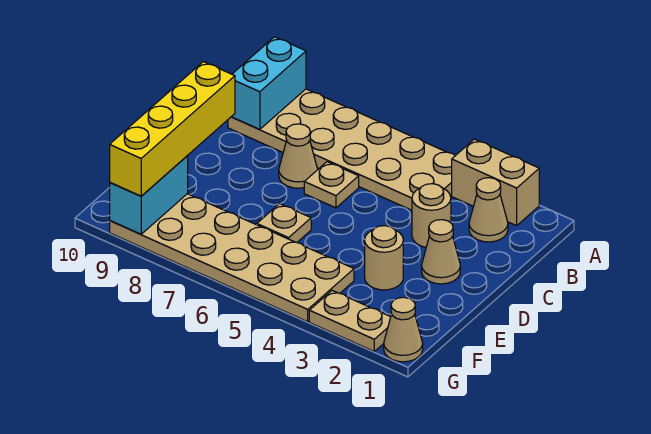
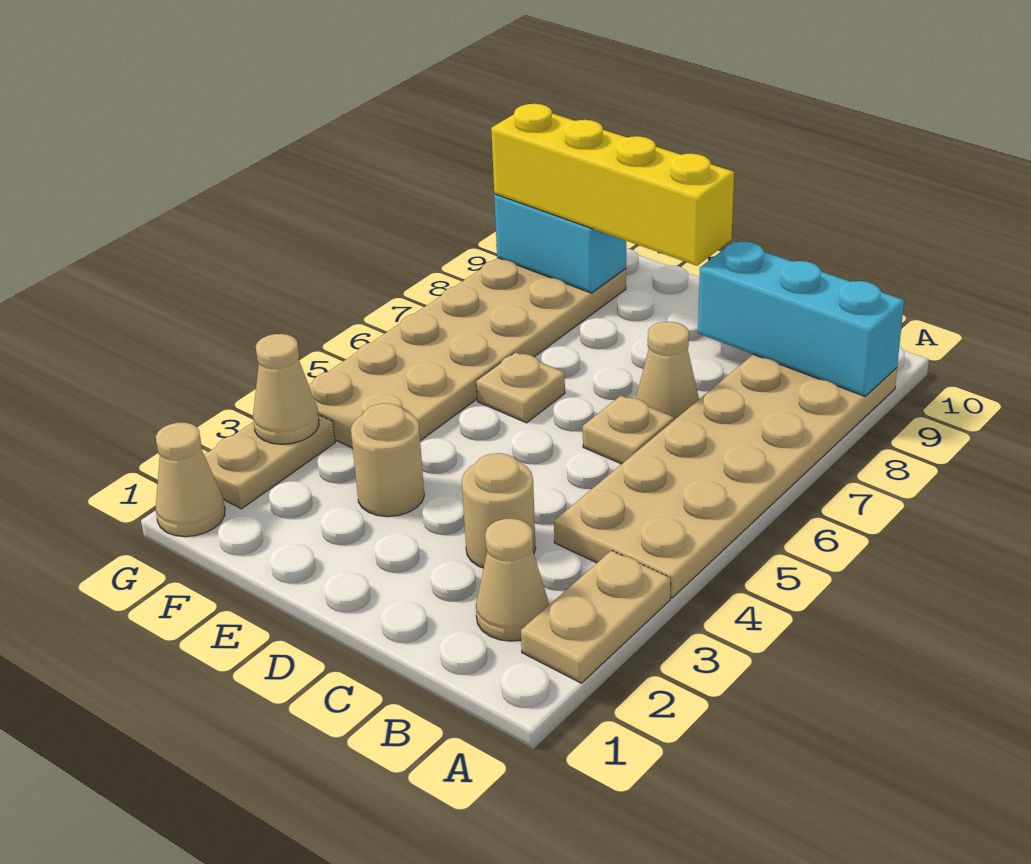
tan brick A2:A3 level 1 -> tan plate A2:A3 level 1
cyan brick A9:B9 level 2 -> cyan brick A9:C9 level 2
tan cone D2 level 1 -> tan cone G3 level 2

